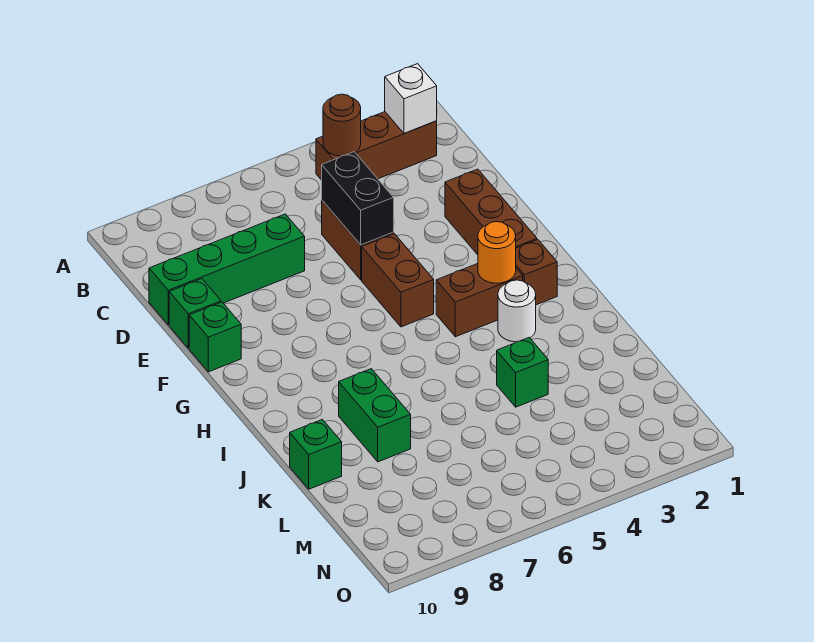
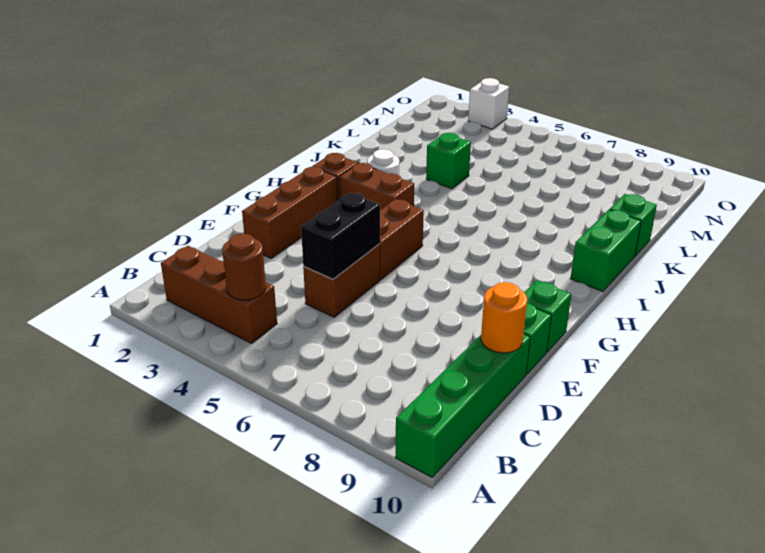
white brick B2 level 2 -> white brick O3 level 1
green brick D7:D10 level 1 -> green brick A10:D10 level 1
orange round brick H3 level 2 -> orange round brick D10 level 2
green brick J8:K8 level 1 -> green brick I10:J10 level 1

